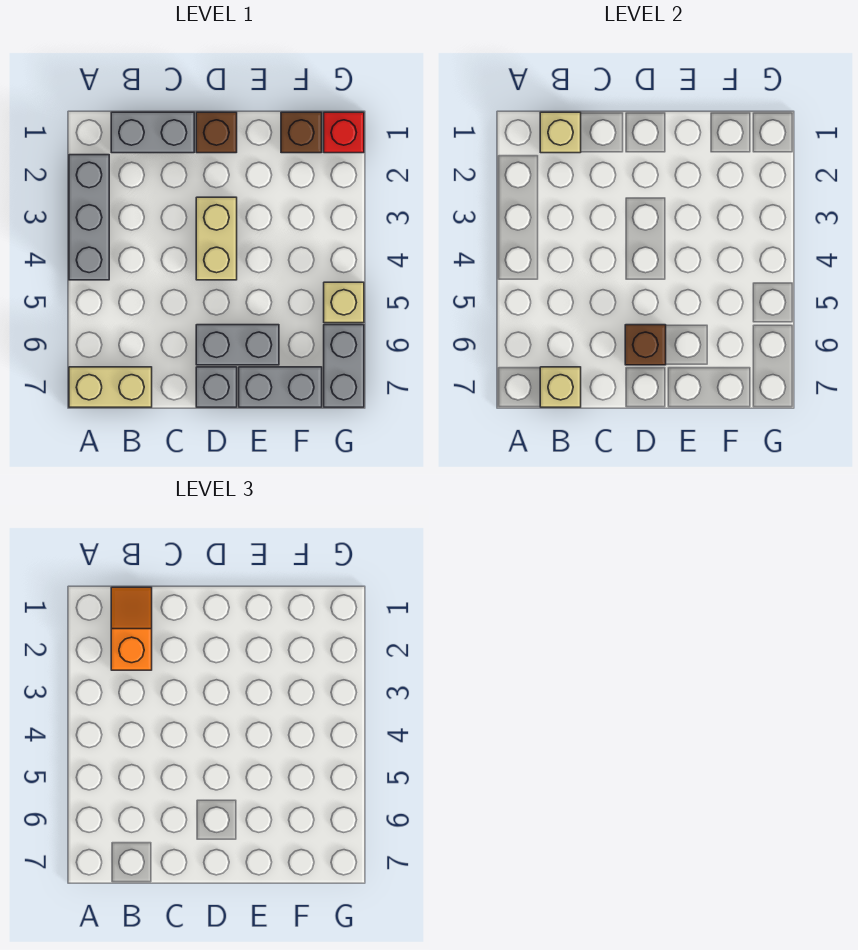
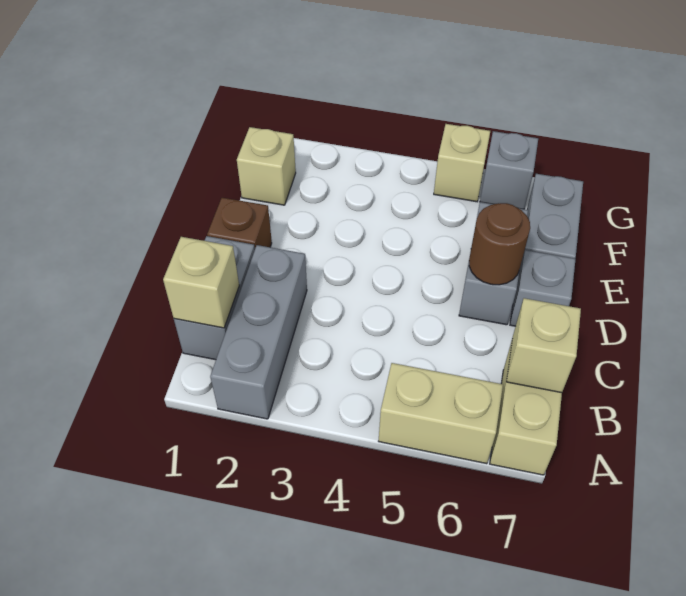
grey brick A2:A4 level 1 -> grey brick A2:C2 level 1
orange slope B1:B2 level 3 top 2 -> none
tan brick D3:D4 level 1 -> tan brick A5:A6 level 1
brown brick D6 level 2 -> brown round brick D6 level 2
brown brick F1 level 1 -> tan brick F1 level 1
red brick G1 level 1 -> none
grey brick G6:G7 level 1 -> grey brick G6 level 1

